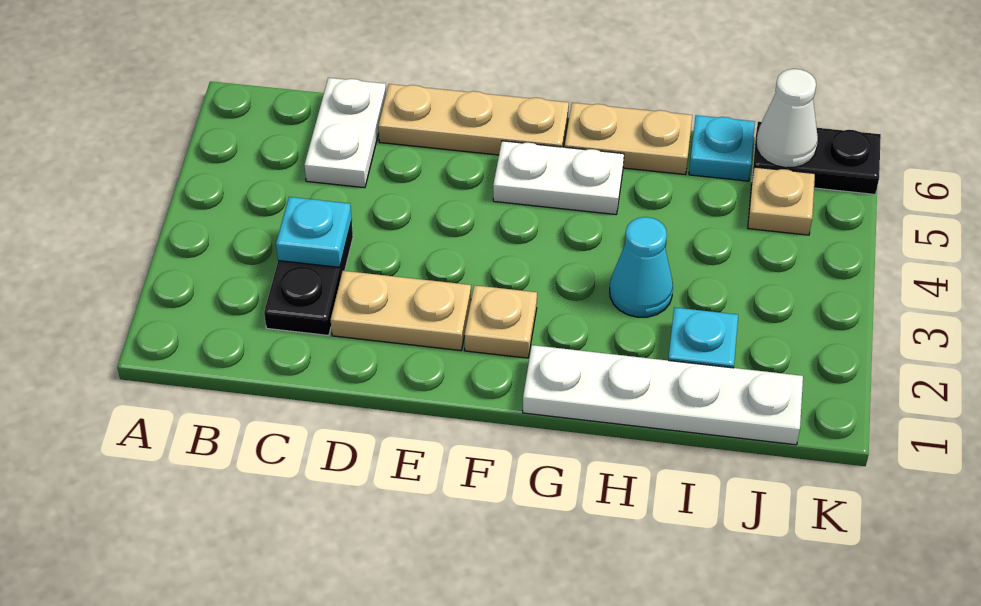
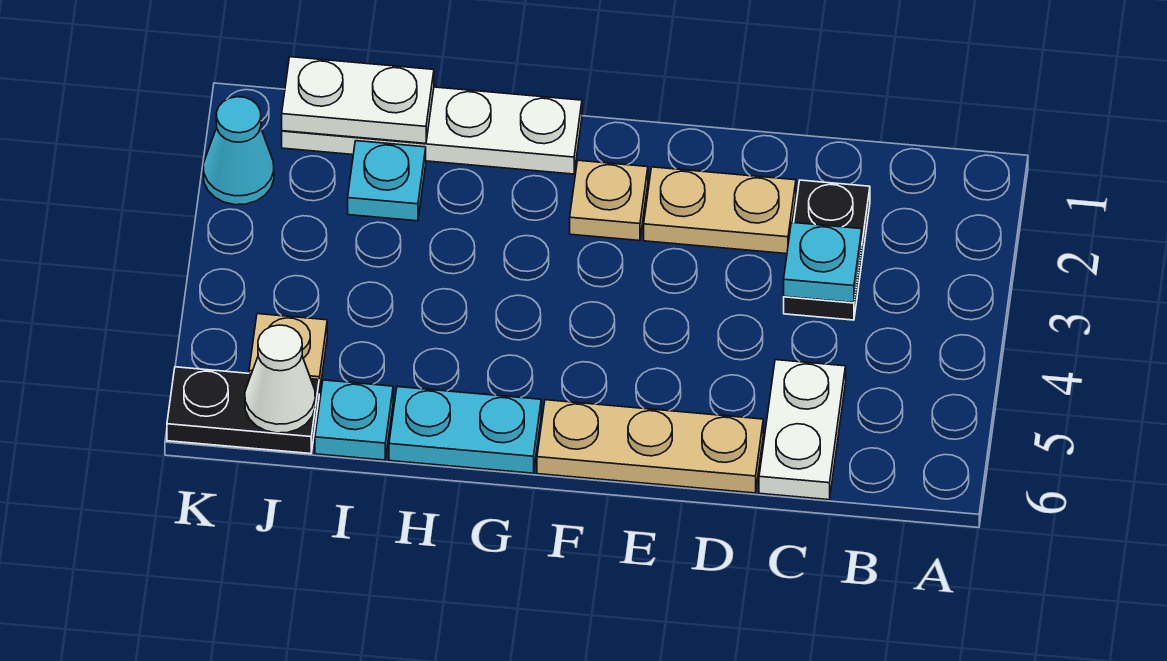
white plate F5:G5 level 1 -> white plate I1:J1 level 2
tan plate G6:H6 level 1 -> cyan plate G6:H6 level 1
cyan cone H3 level 1 -> cyan cone K2 level 1

